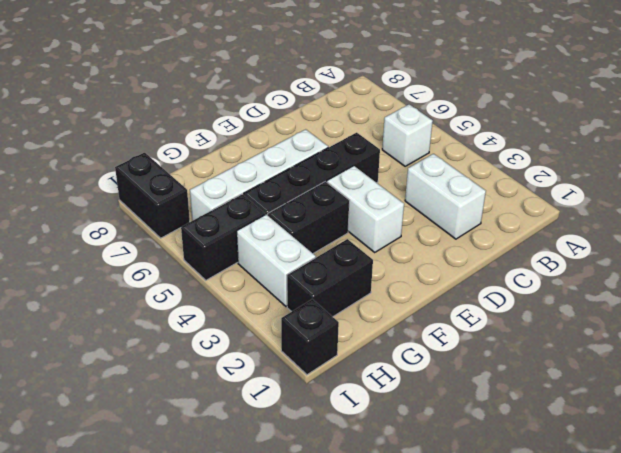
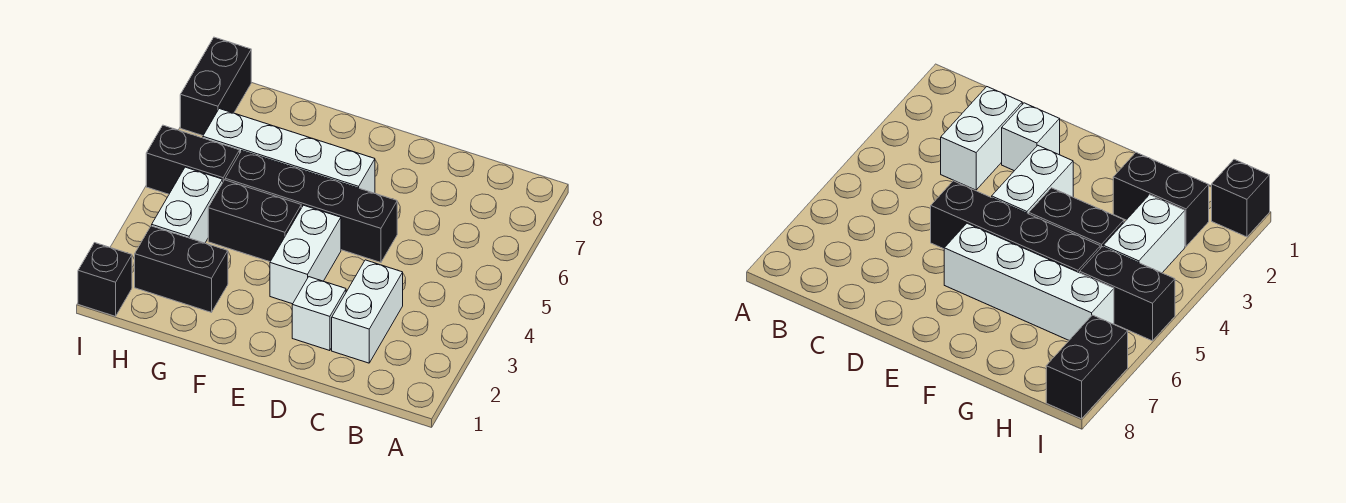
white brick B5 level 1 -> white brick D2 level 1

